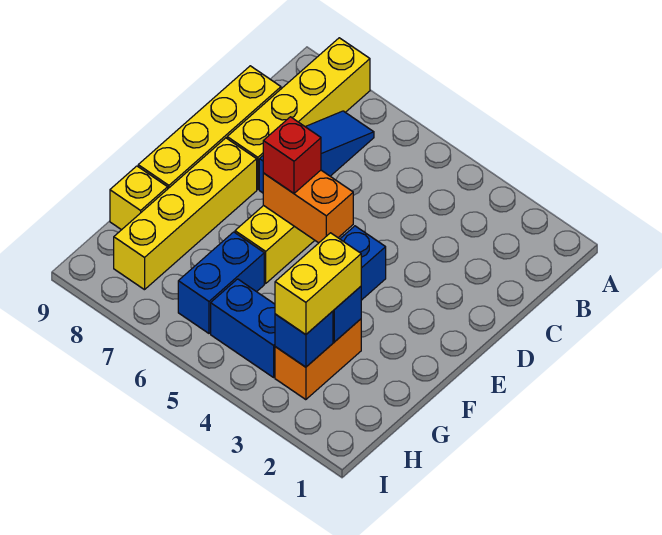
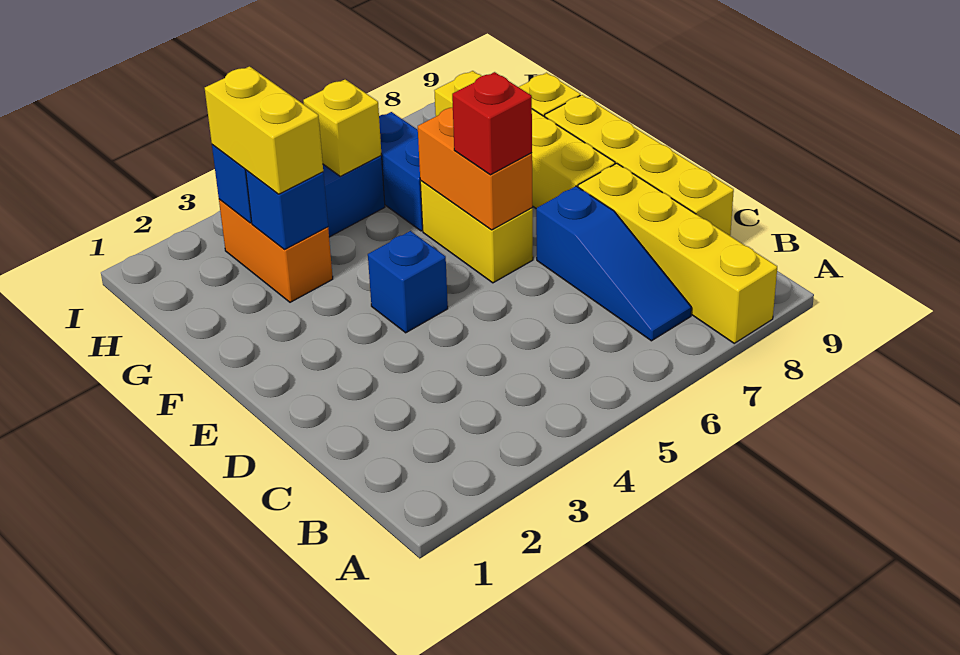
orange brick E5:E6 level 2 -> orange brick E6:F6 level 2
none -> yellow brick H5 level 2

